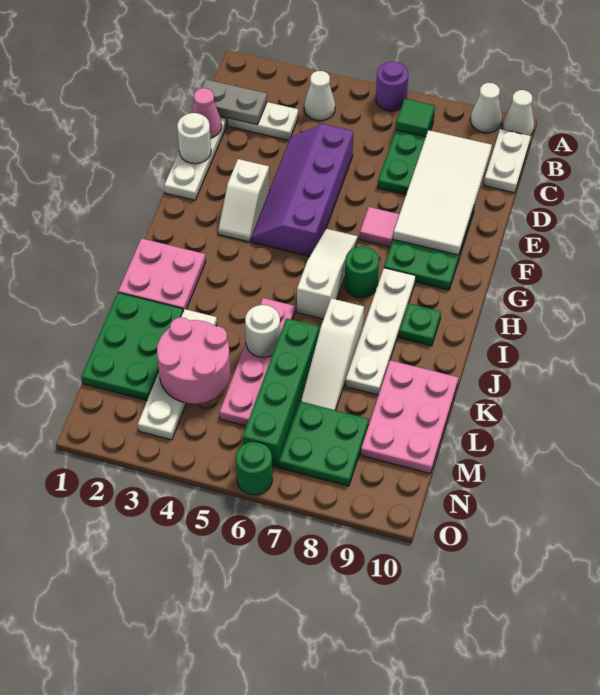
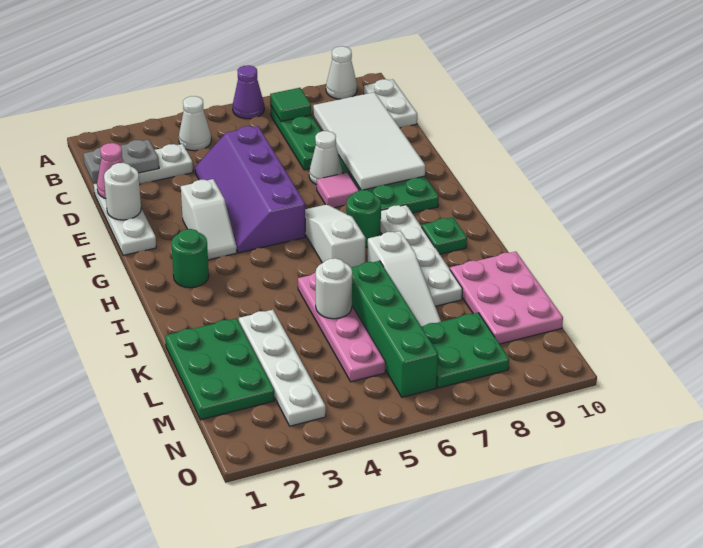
purple round brick A6 level 1 -> purple cone A6 level 1
white cone A10 level 1 -> white cone E7 level 1
pink plate I1:J2 level 1 -> none
pink round brick L3:M4 level 2 -> none
green round brick O6 level 1 -> green round brick H2 level 1

